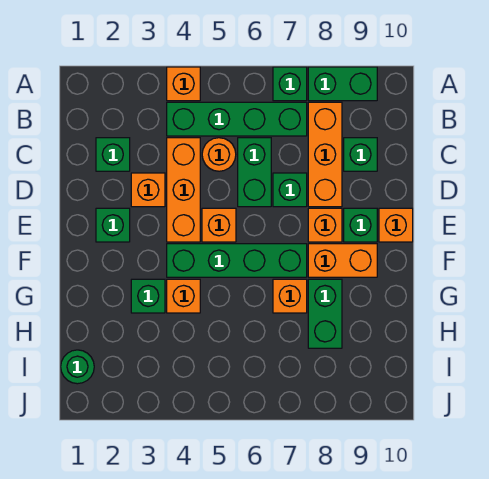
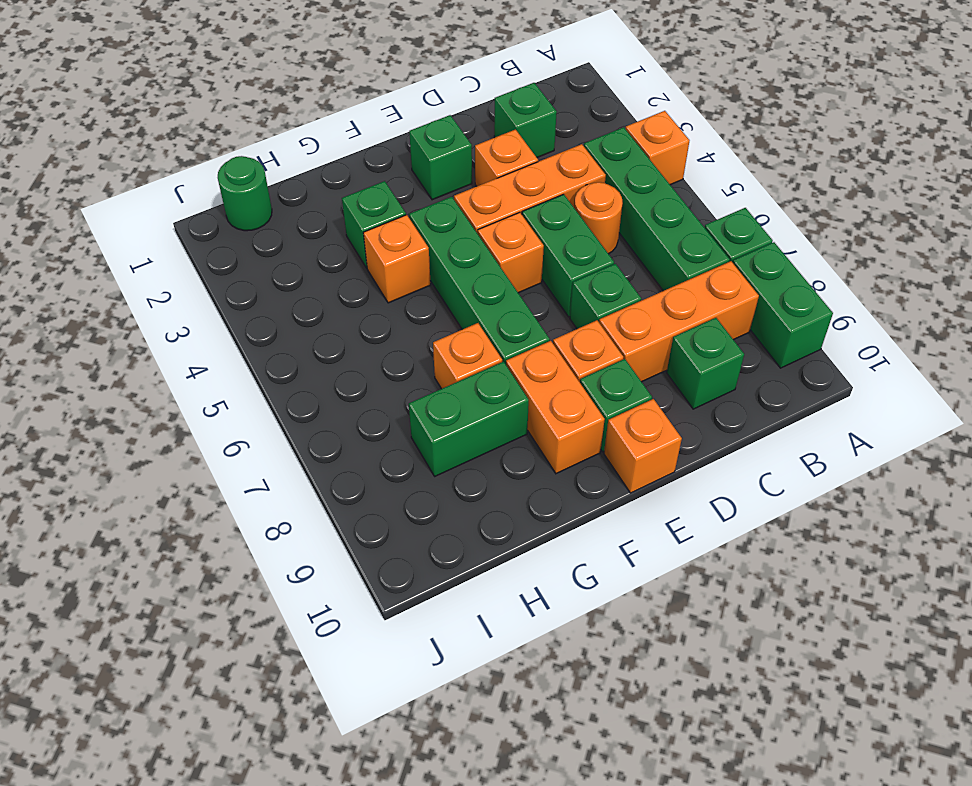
green brick C6:D6 level 1 -> green brick D5:D6 level 1

